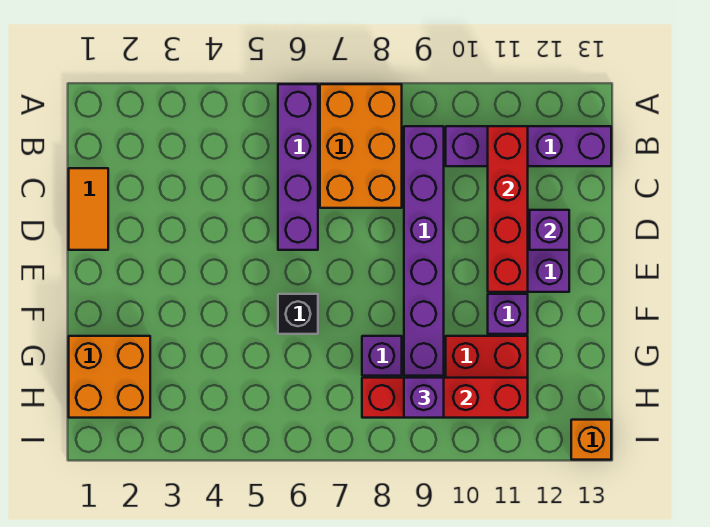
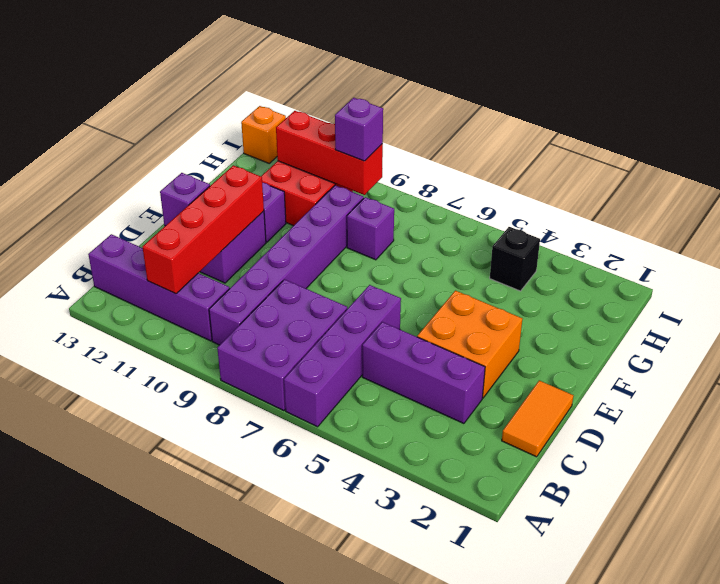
orange brick A7:C8 level 1 -> purple brick A7:C8 level 1
none -> purple brick C3:C5 level 1
black brick F6 level 1 -> black brick H4 level 1
orange brick G1:H2 level 1 -> orange brick D3:E4 level 1
red brick H8:H11 level 2 -> red brick H9:H11 level 2

